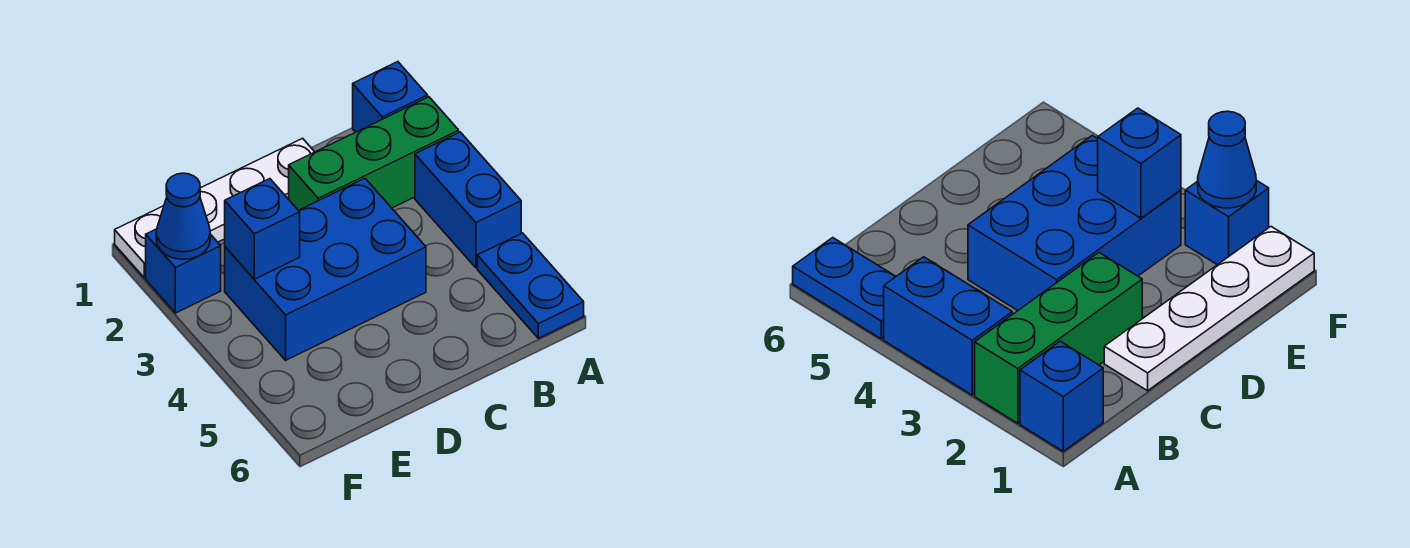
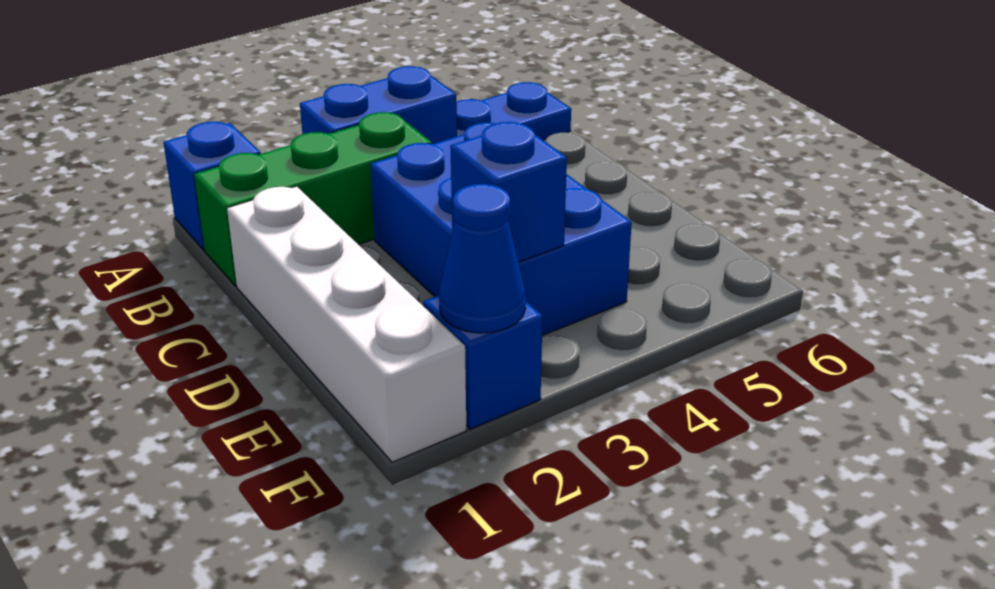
green brick A2:C2 level 1 -> green brick B1:B3 level 1
white plate C1:F1 level 1 -> white brick C1:F1 level 1

